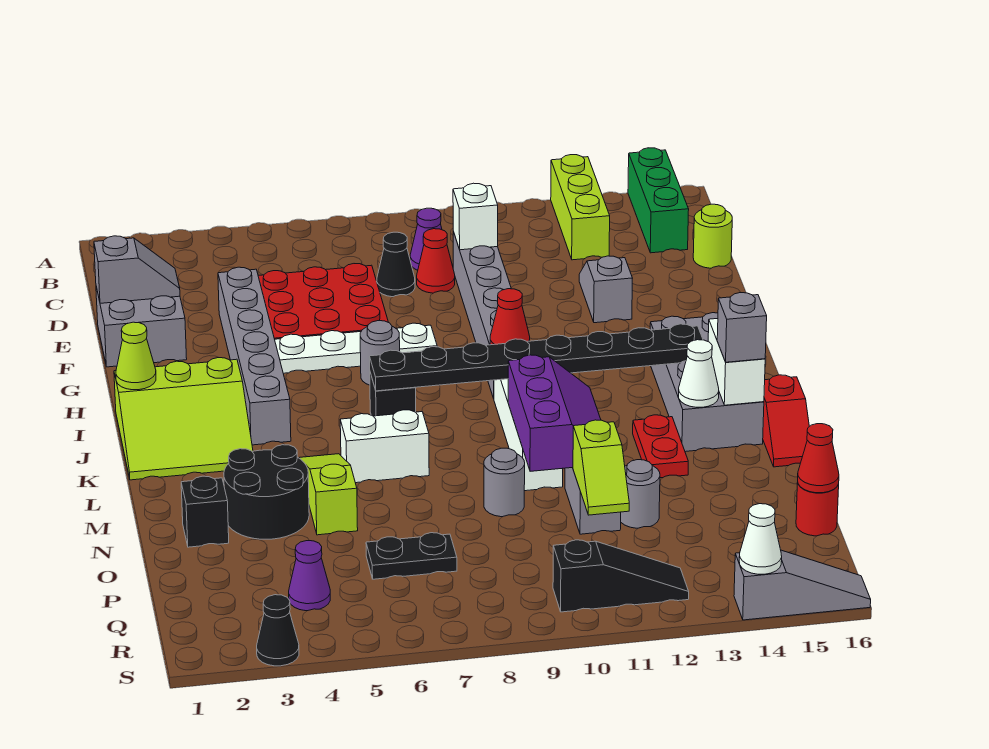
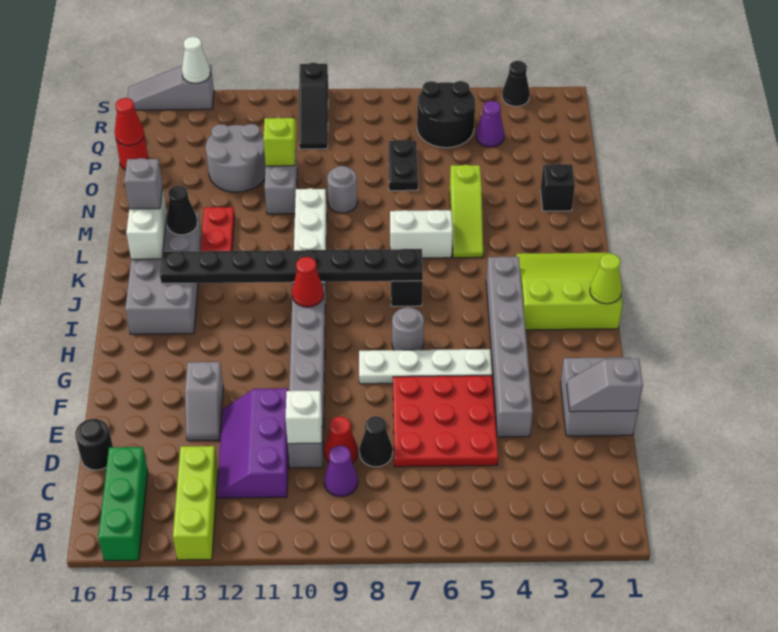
lime round brick D16 level 1 -> black round brick D16 level 1
purple slope L10:N11 level 2 top 10 -> purple slope C11:E12 level 1 top 11
white cone L14 level 2 -> black cone L14 level 2
red slope L16:M16 level 1 top L -> none
black round brick M3:N4 level 1 -> black round brick Q5:R6 level 1
grey round brick O12 level 1 -> grey round brick O12:P13 level 1
black plate P6:P7 level 1 -> black plate O7:P7 level 1
black slope R10:R12 level 1 top 10 -> black slope Q10:S10 level 1 top S

